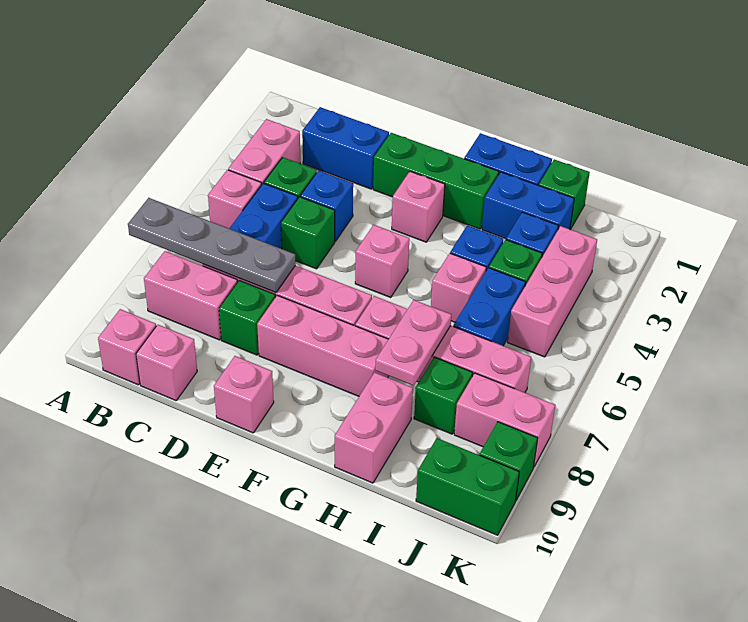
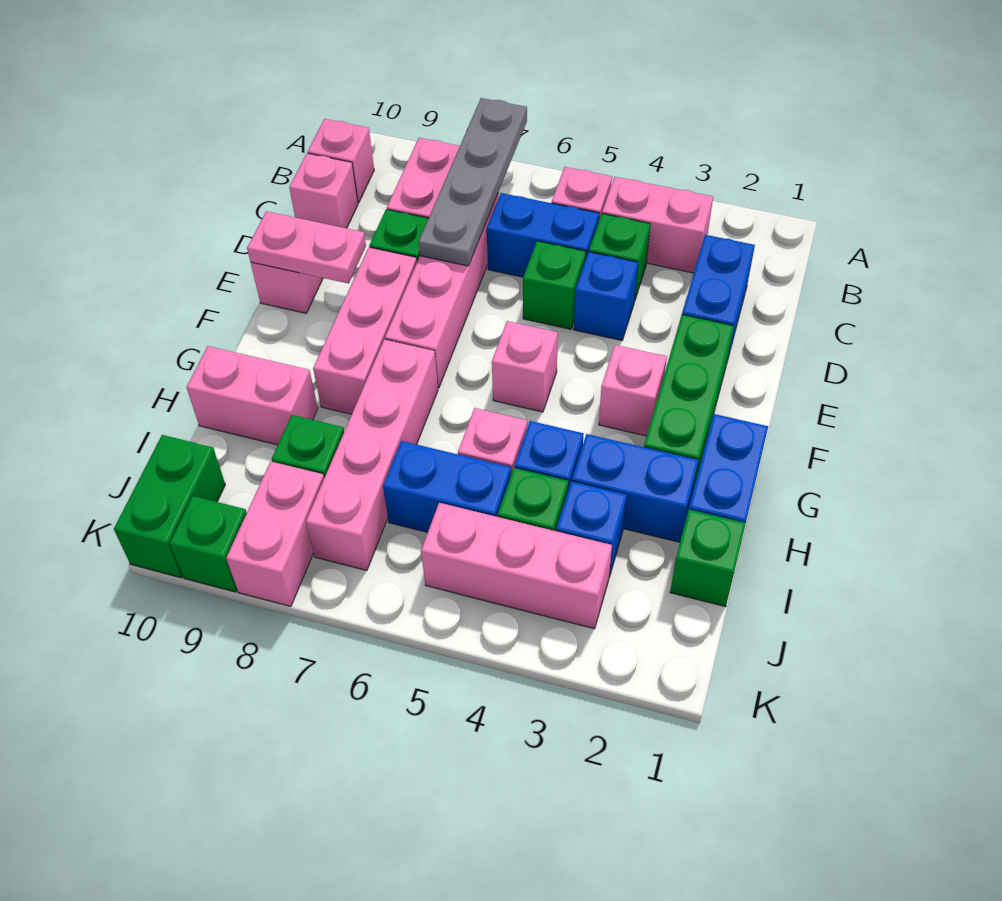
blue brick H2:I2 level 1 -> blue brick H2:H3 level 1
pink plate H7:H8 level 2 -> pink plate E9:E10 level 2

